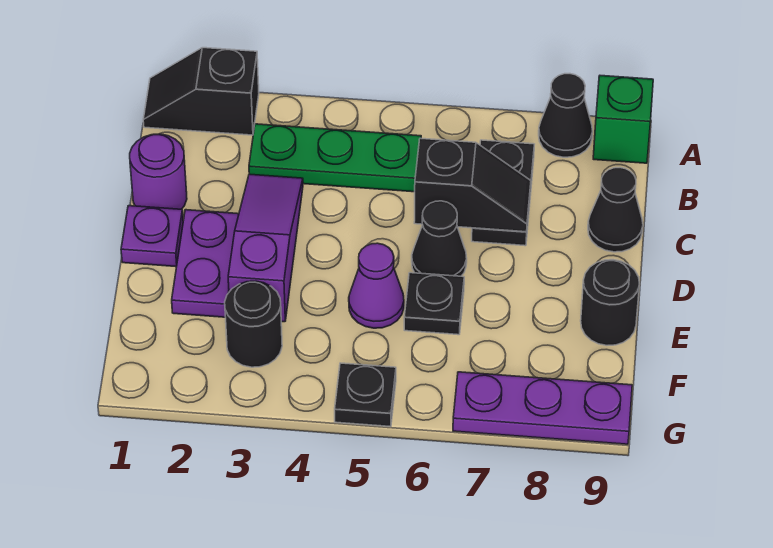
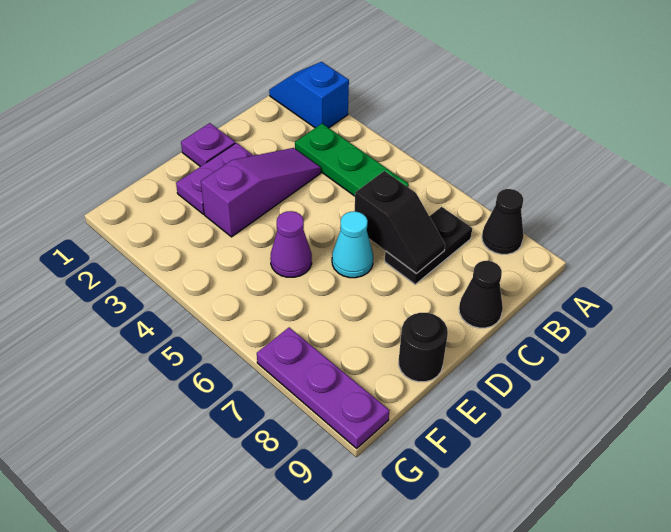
black slope A1:A2 level 1 top 2 -> blue slope A1:A2 level 1 top 2
green brick A9 level 1 -> none
purple round brick C1 level 1 -> none
black cone D6 level 1 -> cyan cone D6 level 1
black plate E6 level 1 -> none
black round brick F3 level 1 -> none
black plate G5 level 1 -> none

